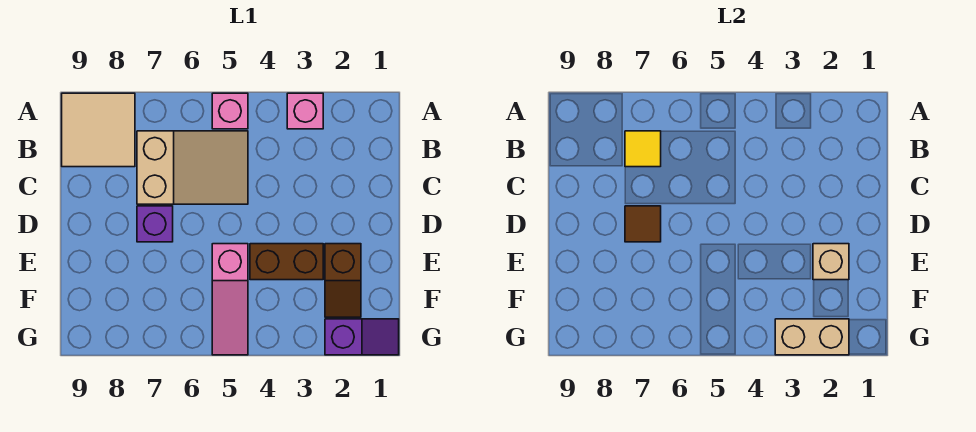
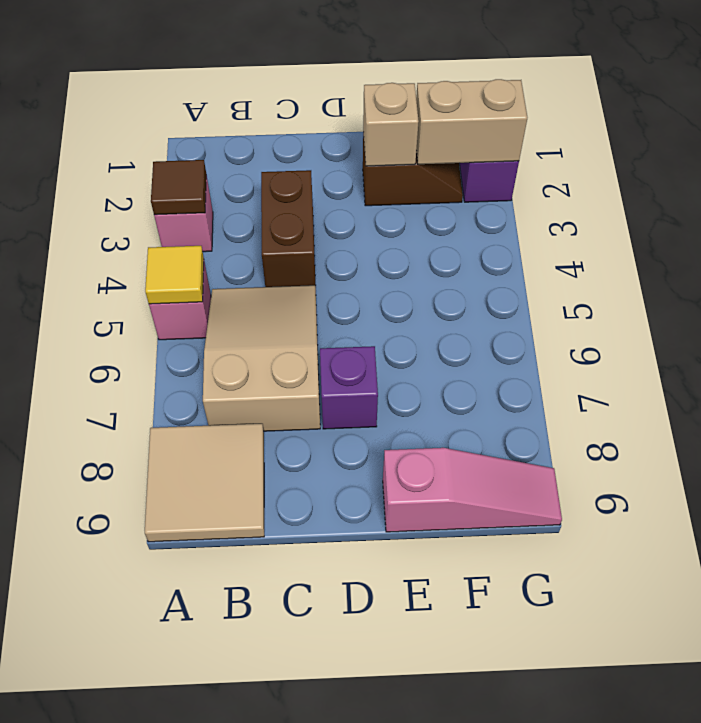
yellow tile B7 level 2 -> yellow tile A5 level 2
brown tile D7 level 2 -> brown tile A3 level 2
brown brick E3:E4 level 1 -> brown brick C3:C4 level 1
pink slope E5:G5 level 1 top E -> pink slope E9:G9 level 1 top E
tan brick G2:G3 level 2 -> tan brick F2:G2 level 2

